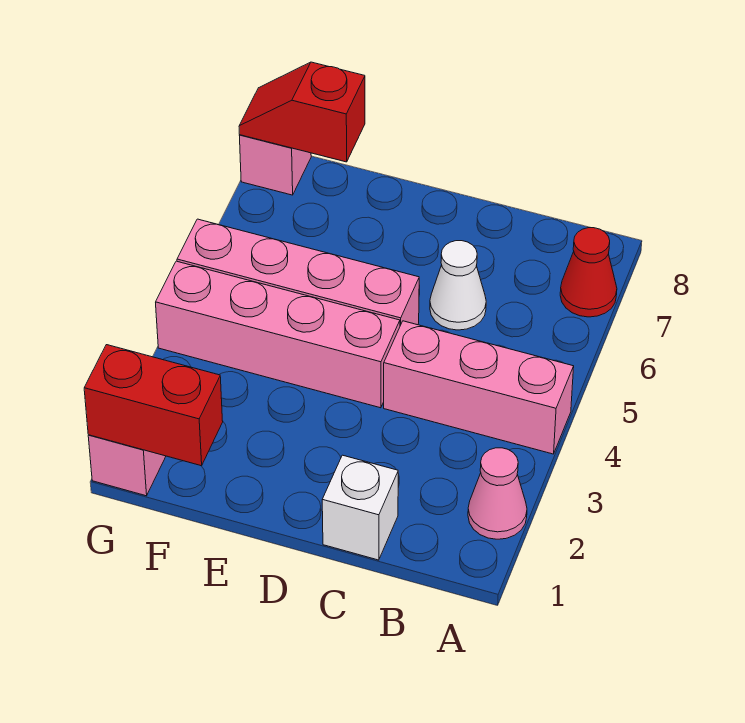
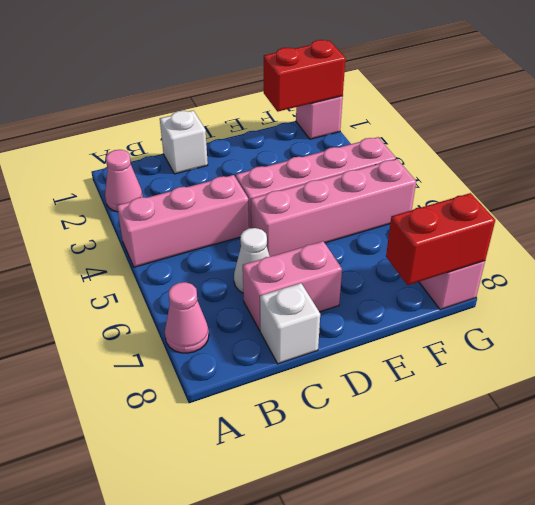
red cone A7 level 1 -> pink cone A7 level 1
none -> pink brick C7:D7 level 1
none -> white brick C8 level 1
red slope F8:G8 level 2 top F -> red brick F8:G8 level 2

